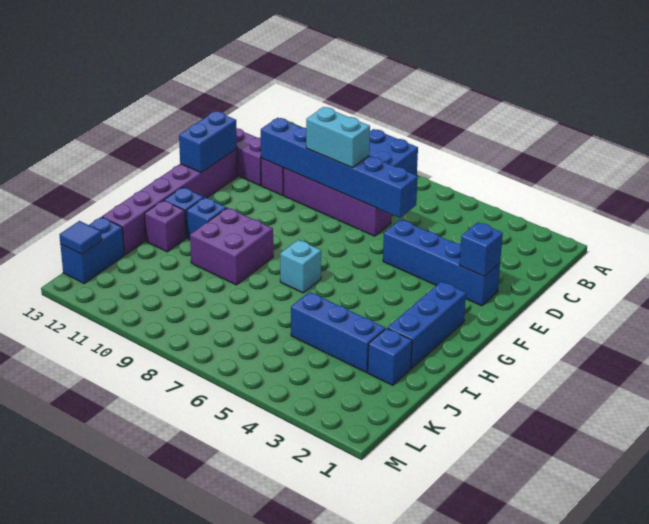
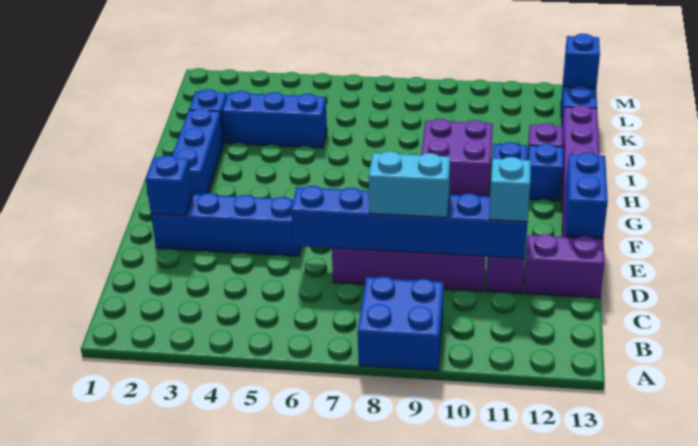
cyan brick H7 level 1 -> cyan brick D11 level 3
blue tile L13 level 2 -> blue brick L13 level 2

